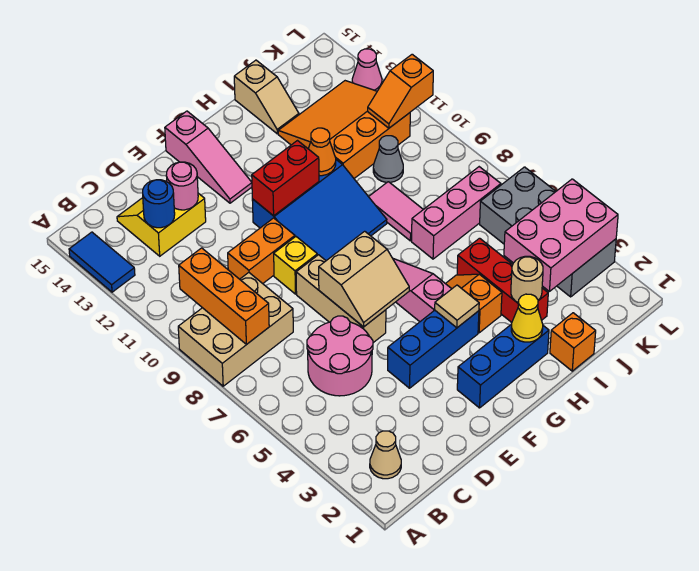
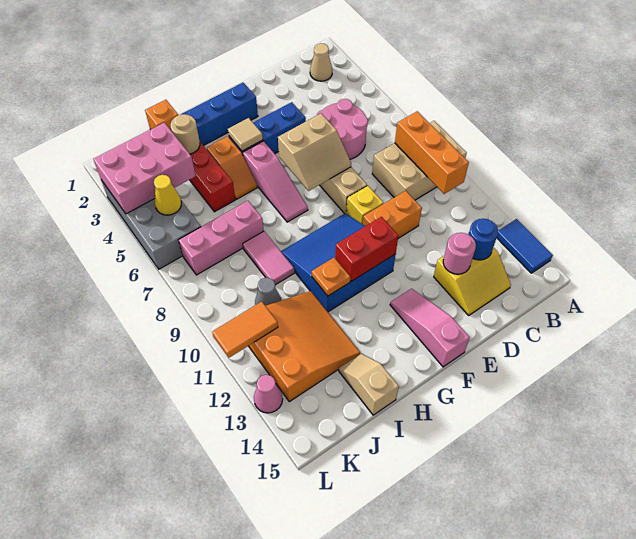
tan slope E6:F7 level 2 top 7 -> tan slope E6:F7 level 2 top 6
yellow cone H2 level 2 -> yellow cone K5 level 2
orange cone H11 level 2 -> orange plate H11 level 2
orange slope I11:K13 level 1 top 11 -> orange slope I11:K13 level 1 top K
orange slope K11:L11 level 2 top L -> orange tile K11:L11 level 2

